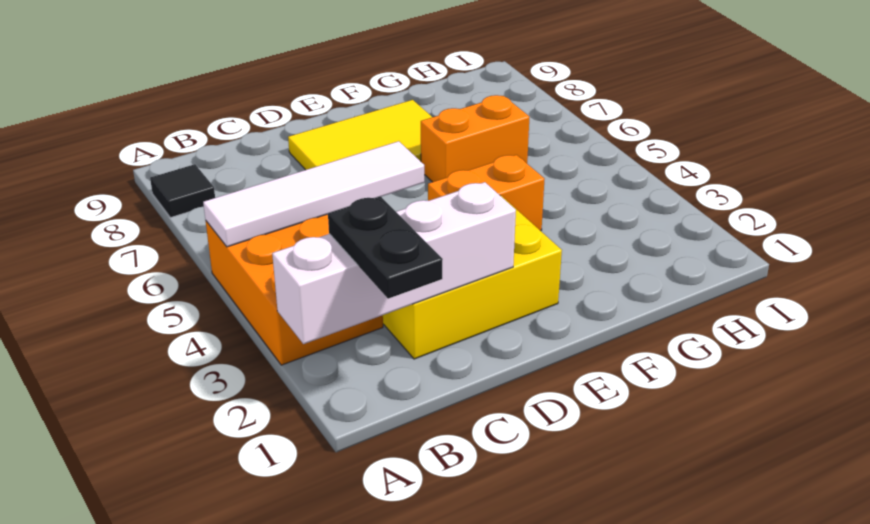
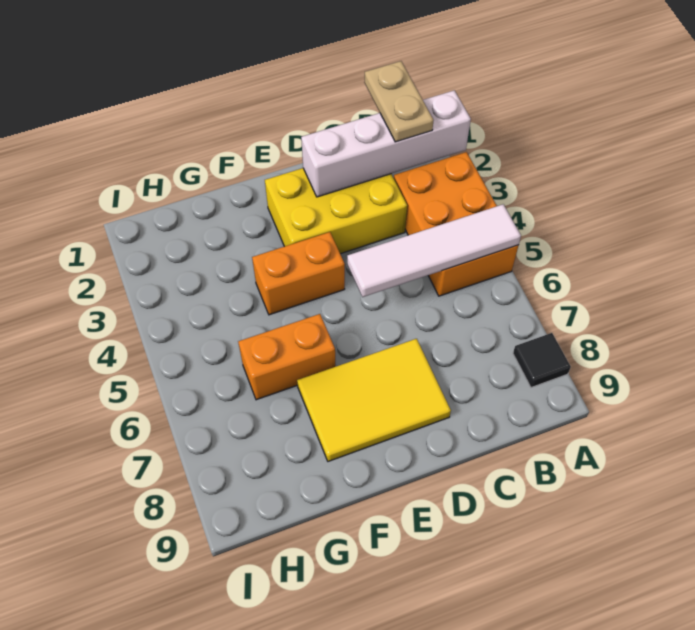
black plate B1:B2 level 3 -> tan plate B1:B2 level 3

